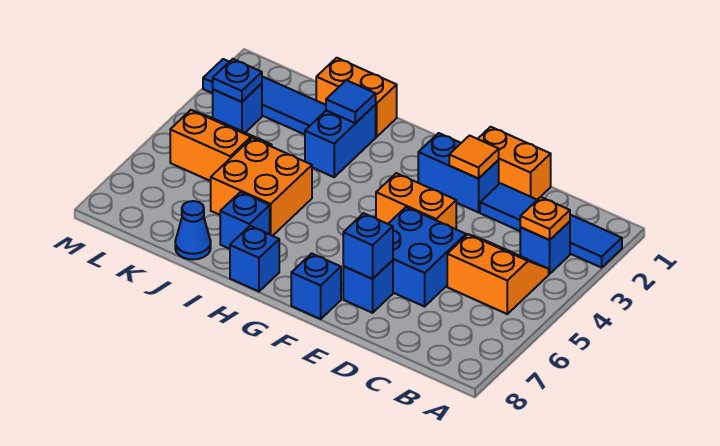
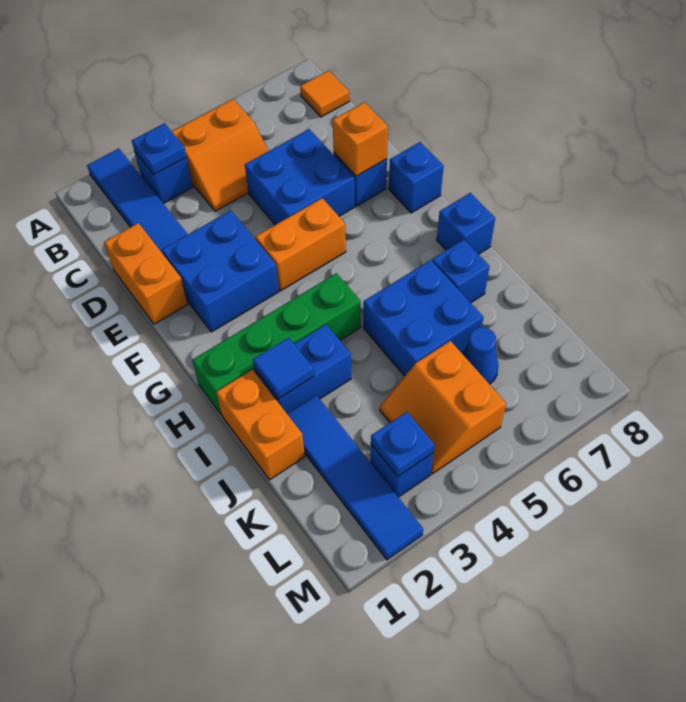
orange plate B3 level 2 -> blue plate B3 level 2
orange slope B4:C5 level 1 top 5 -> orange slope B4:C5 level 1 top B
blue brick E2:F2 level 1 -> blue brick E2:F3 level 1
orange tile E2 level 2 -> orange tile B8 level 1
orange brick E4:F4 level 1 -> orange brick F4:F5 level 1
blue brick E7 level 2 -> orange brick E7 level 2
none -> green brick H1:H4 level 1
orange brick I5:J6 level 1 -> blue brick I5:J6 level 1
blue cone J8 level 1 -> blue cone K6 level 1

